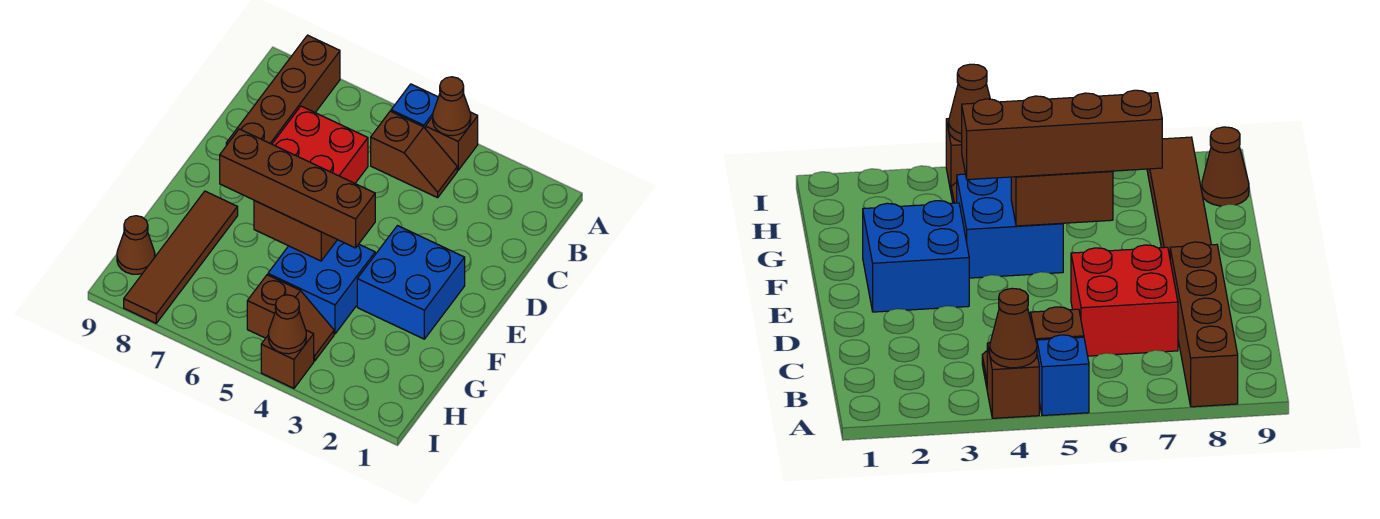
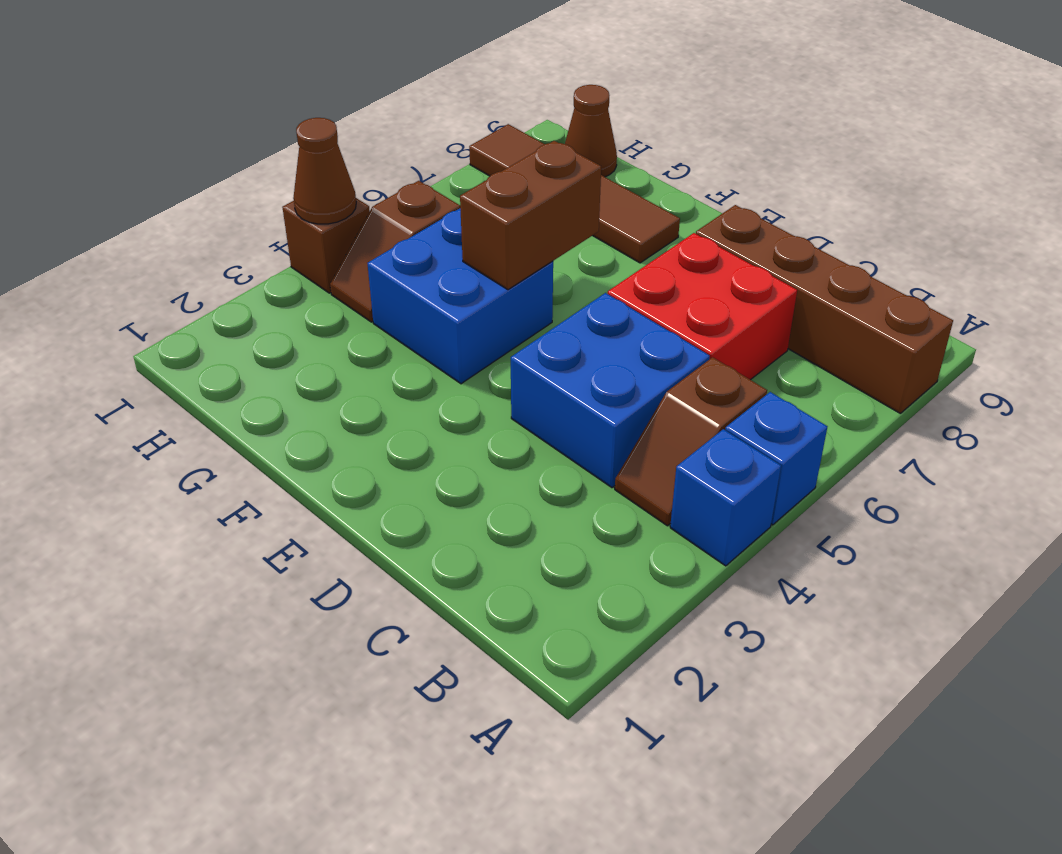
brown brick A4 level 1 -> blue brick A4 level 1
brown cone A4 level 2 -> none
blue brick E2:F3 level 1 -> blue brick C4:D5 level 1
brown brick F4:F7 level 3 -> none

